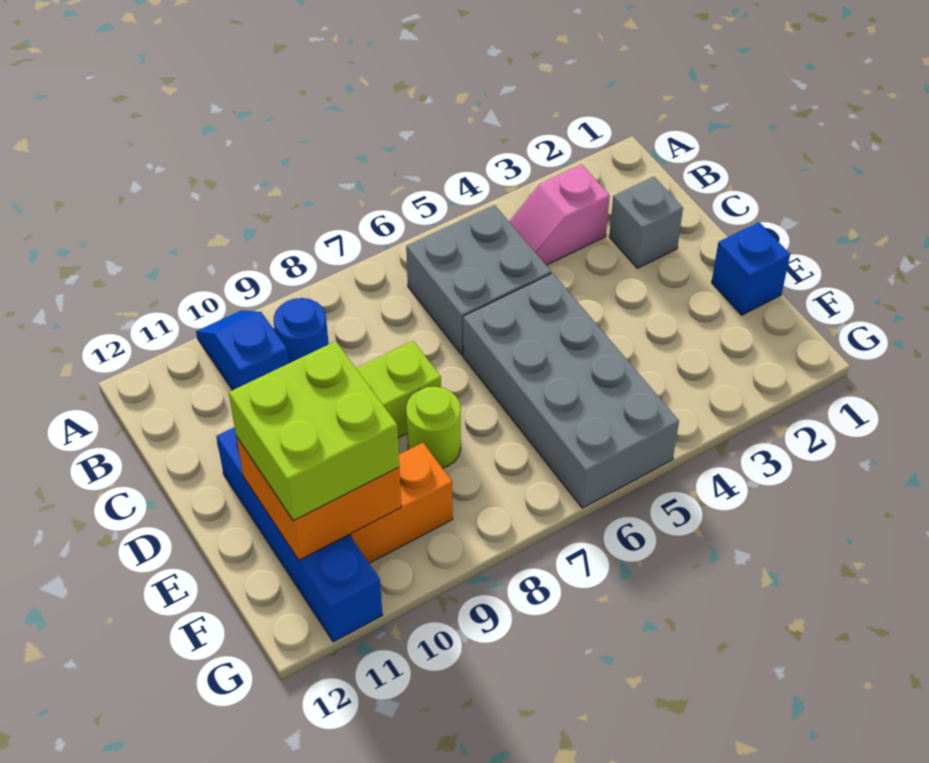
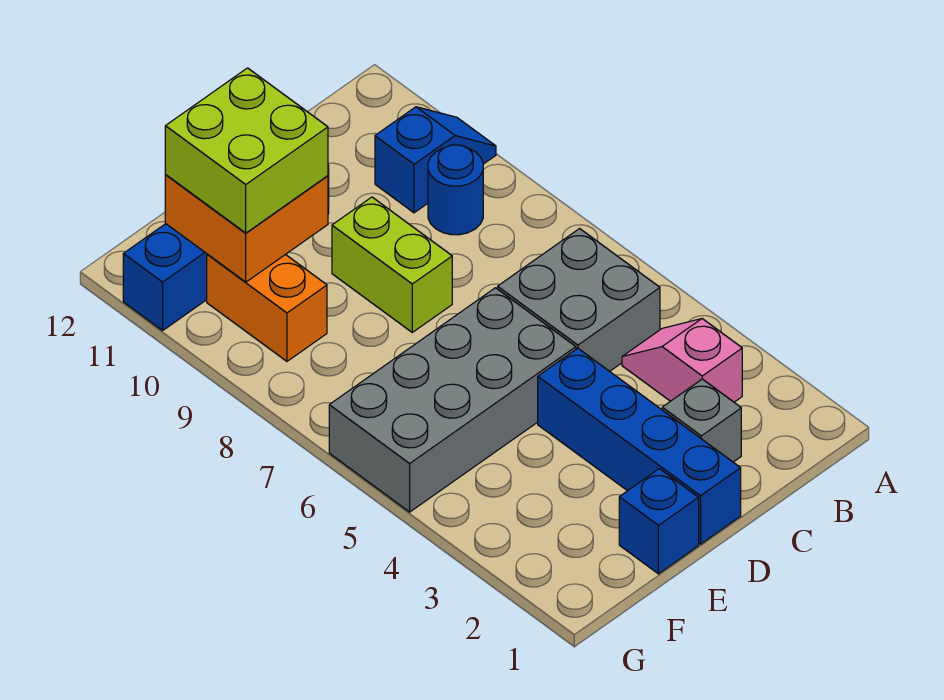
none -> blue brick D1:D4 level 1
lime round brick E8 level 1 -> none

